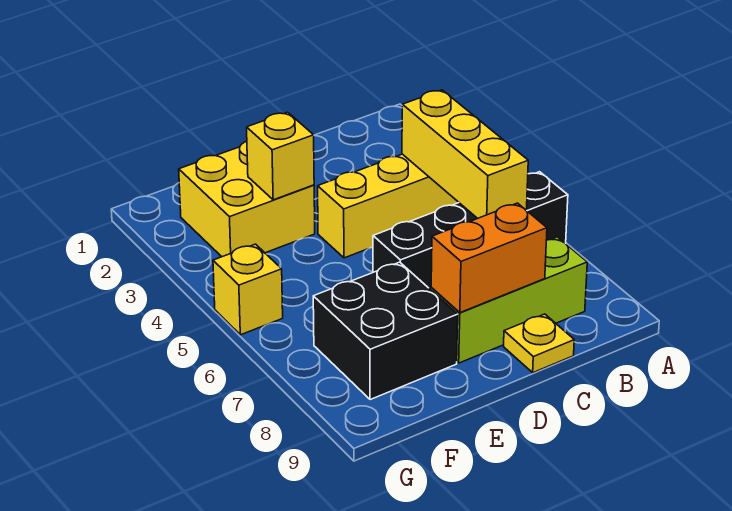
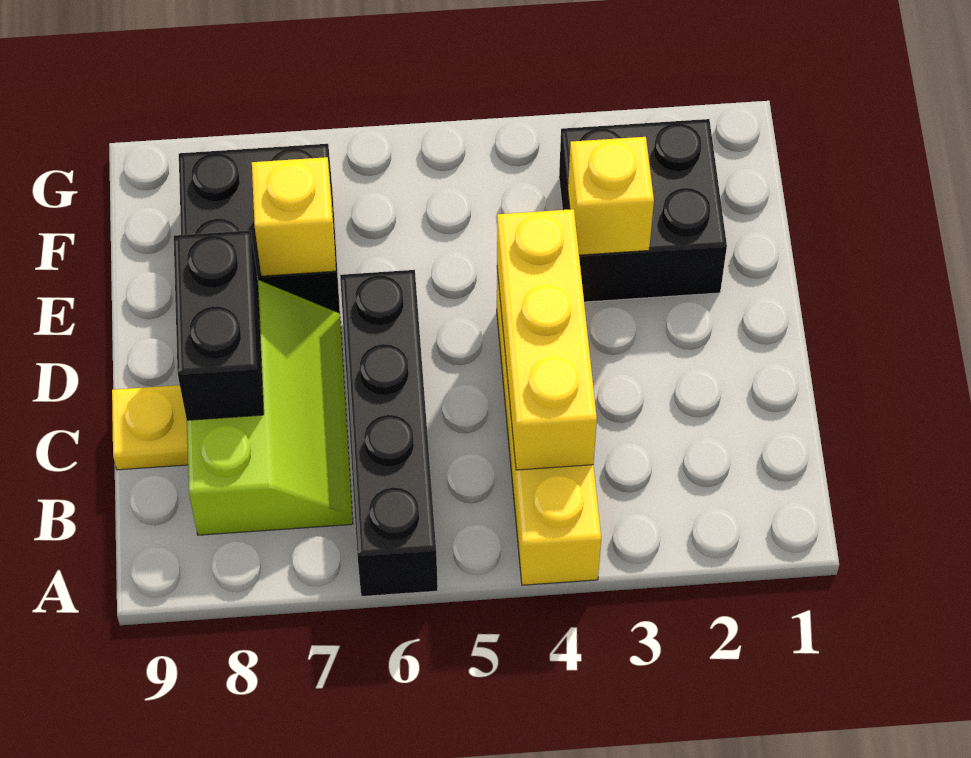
yellow brick B4:B6 level 2 -> yellow brick B4:D4 level 2
orange brick C8:D8 level 2 -> black brick C8:D8 level 2
yellow brick E2:F3 level 1 -> black brick E2:F3 level 1
yellow brick G5 level 1 -> yellow brick E7 level 2

